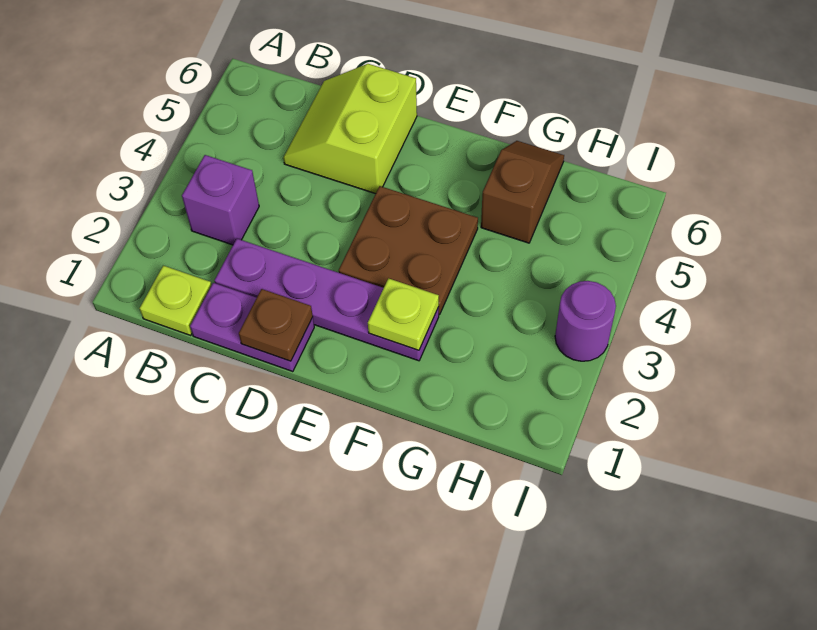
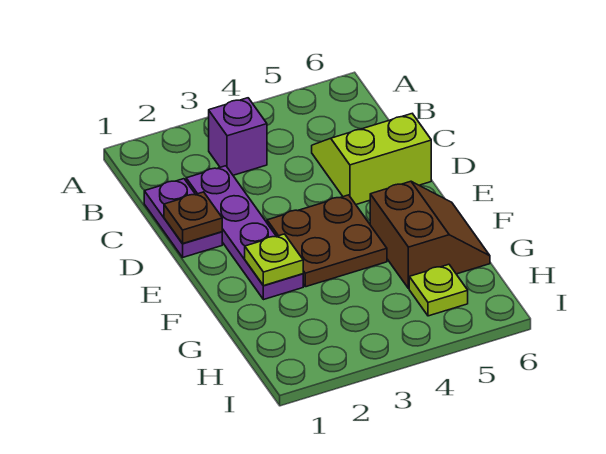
lime plate B1 level 1 -> lime plate H5 level 1
brown slope G5:G6 level 1 top 5 -> brown slope F5:G6 level 1 top 5
purple round brick I3 level 1 -> none

